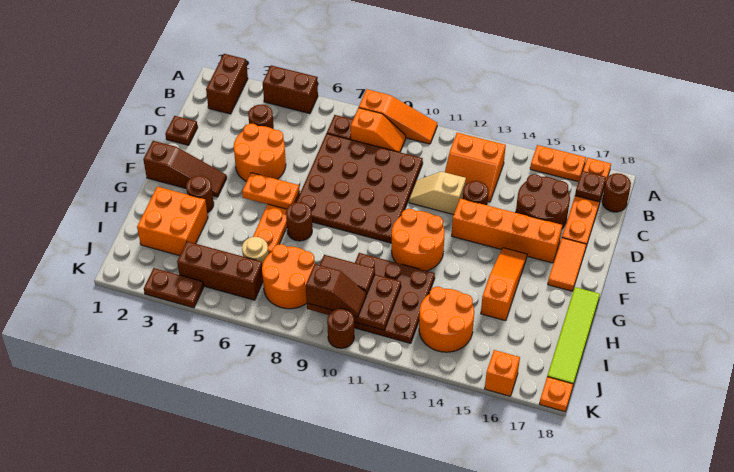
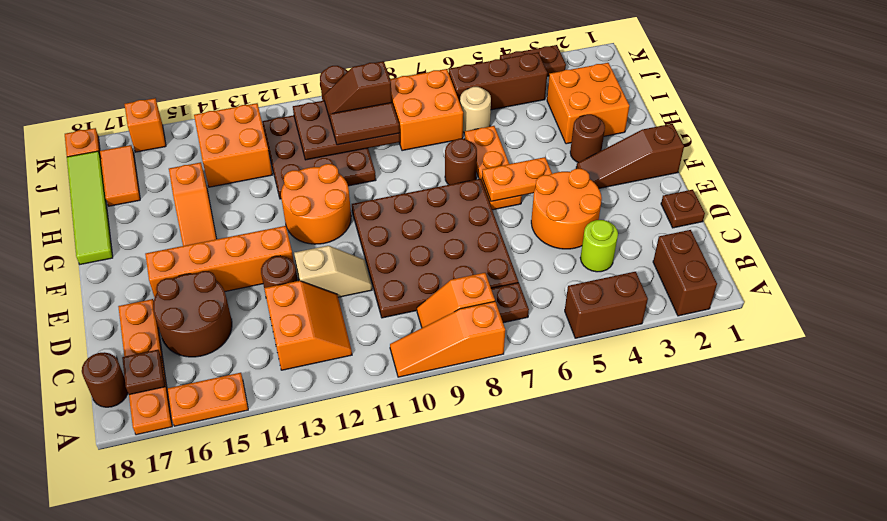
orange slope B12:C13 level 1 top B -> orange slope B12:C13 level 1 top 13
brown round brick C4 level 1 -> lime round brick C4 level 1
orange tile E17:F17 level 1 -> orange tile I17:J17 level 1
orange round brick I7:J8 level 1 -> orange brick I7:J8 level 1
orange round brick I13:J14 level 1 -> orange brick I13:J14 level 1

